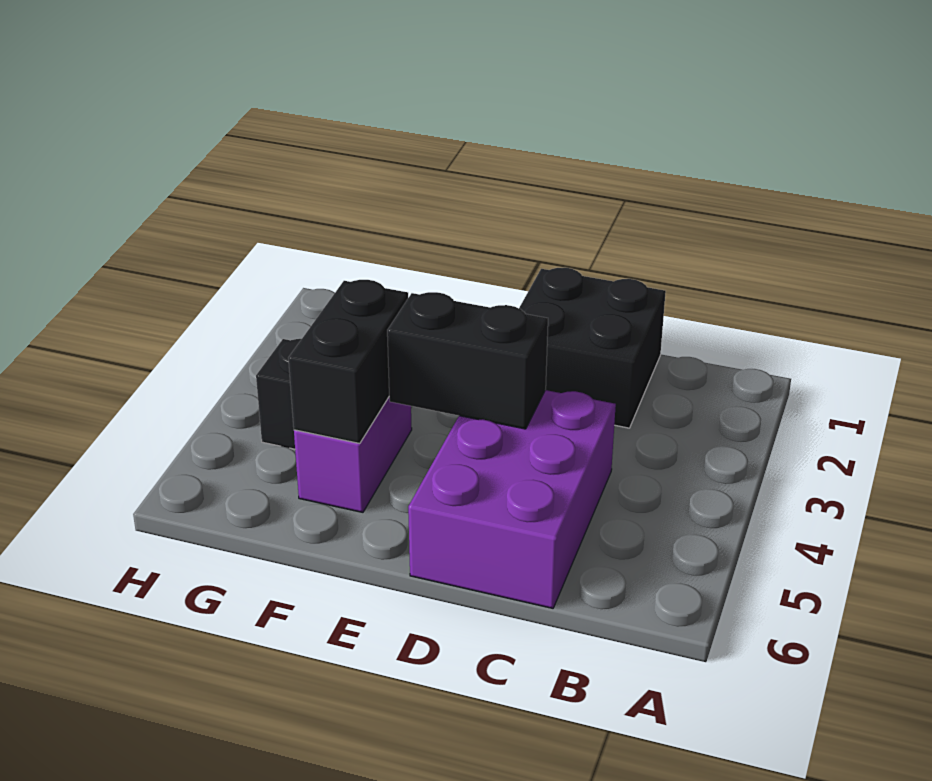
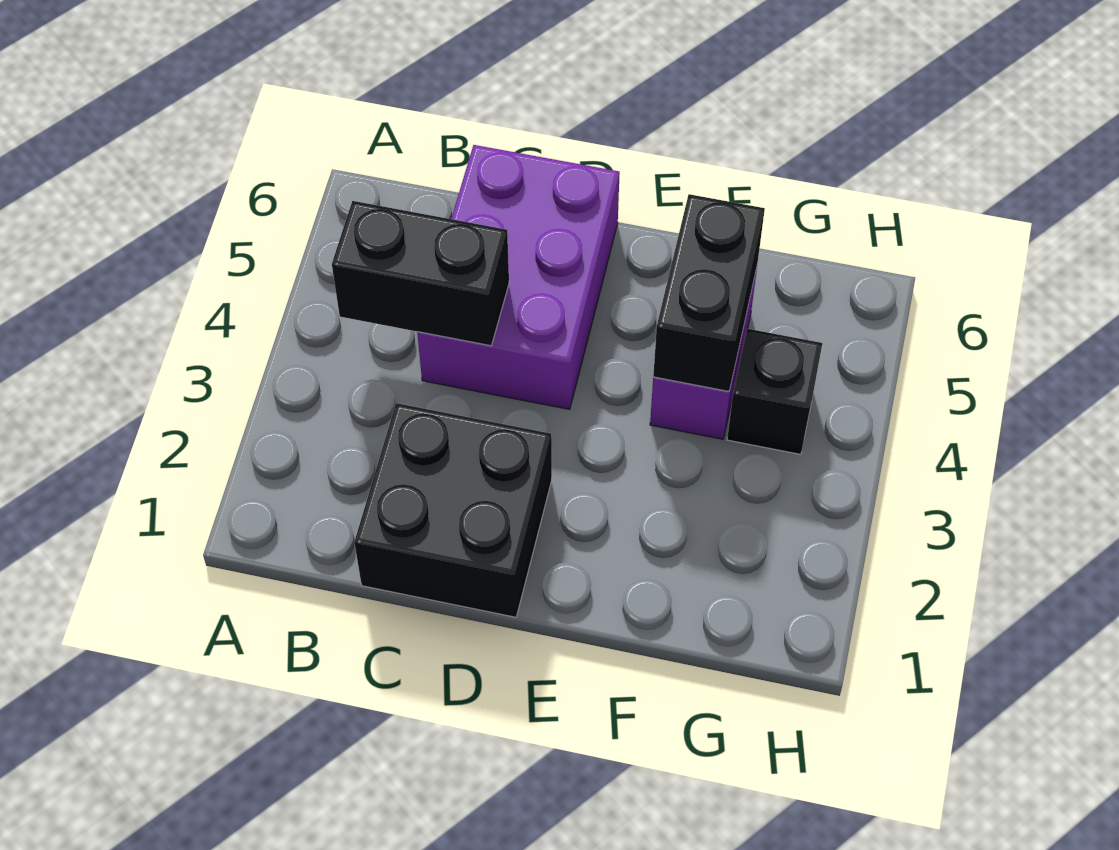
black brick D4:E4 level 2 -> black brick B4:C4 level 2

